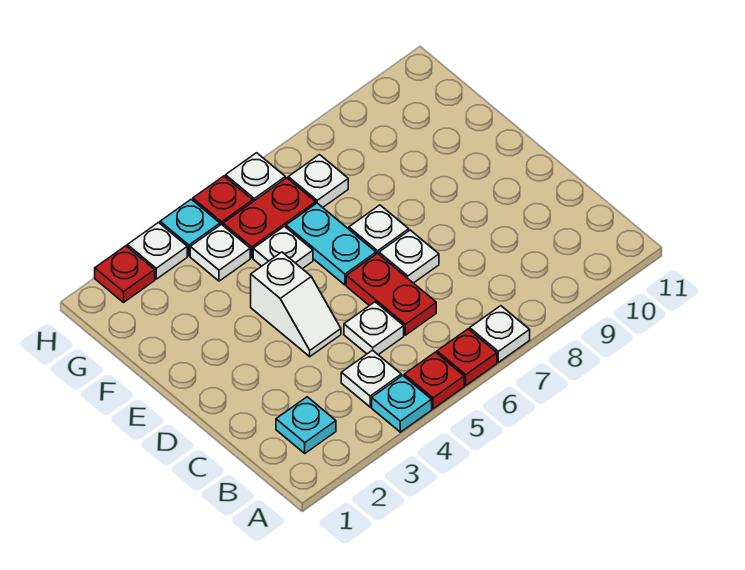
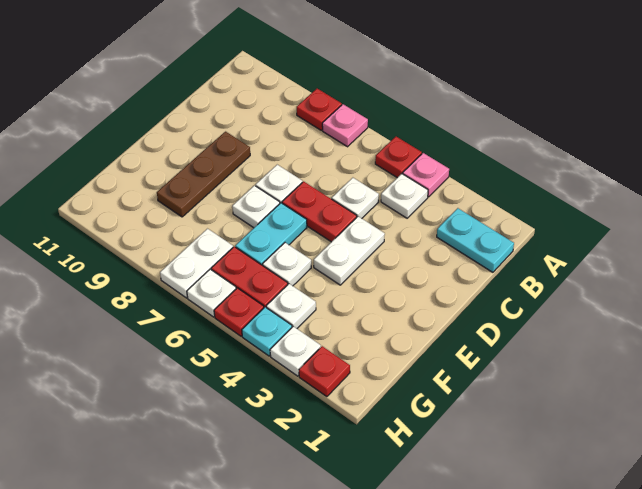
cyan plate A4 level 1 -> pink plate A4 level 1
red plate A6 level 1 -> red plate A8 level 1
white plate A7 level 1 -> pink plate A7 level 1
cyan plate B2 level 1 -> cyan plate B1:B2 level 1
red plate C6:D6 level 1 -> red plate D5:D6 level 1
white slope D4:E4 level 1 top E -> white plate D4:E4 level 1
none -> brown plate D9:F9 level 1
white plate G7 level 1 -> white plate G7:H7 level 1

